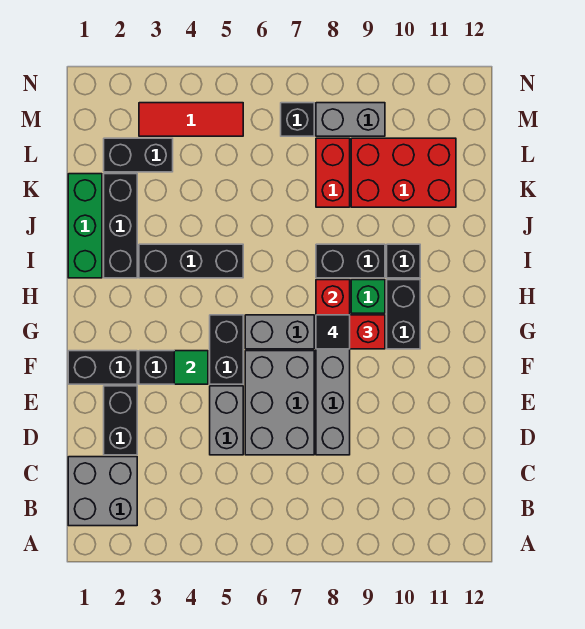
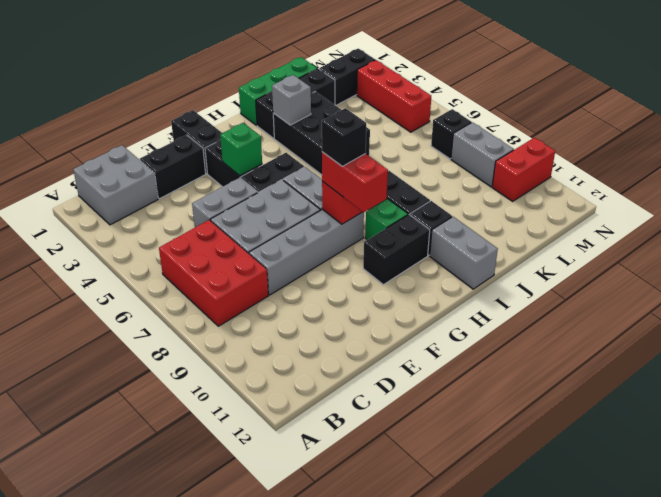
green tile F4 level 2 -> green brick F4 level 2
black tile G8 level 4 -> black brick G8 level 4
black brick I3:I5 level 1 -> black brick I3:J5 level 1
none -> grey brick I3 level 2
none -> grey brick I11:I12 level 1
red brick K8:L8 level 1 -> red brick M10:N10 level 1
red brick K9:L11 level 1 -> red brick B6:C8 level 1
black brick L2:L3 level 1 -> black brick L2:M2 level 1
red tile M3:M5 level 1 -> red brick M3:M5 level 1

